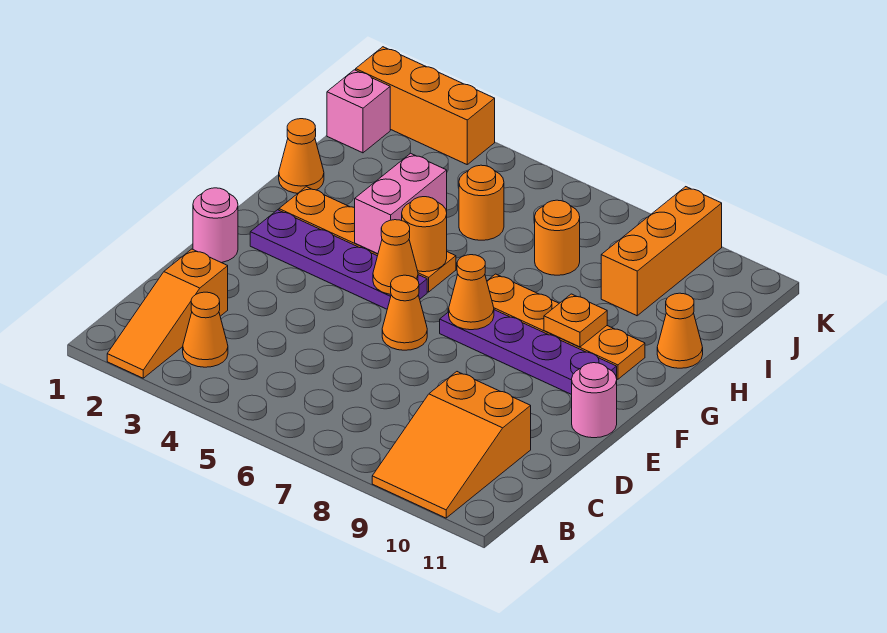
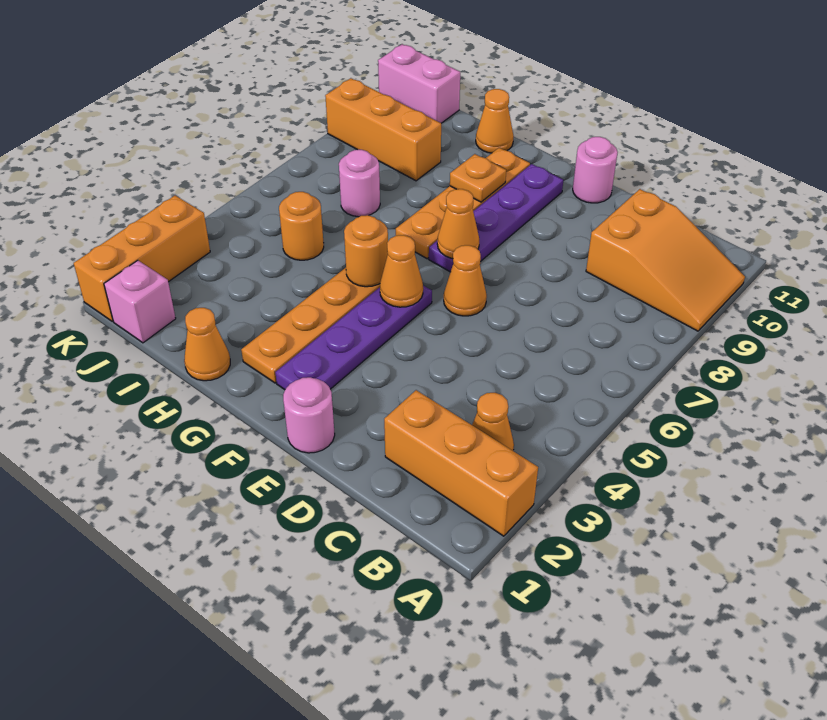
orange slope A2:C2 level 1 top C -> orange brick A2:C2 level 1
pink brick G4:H4 level 2 -> pink brick J11:K11 level 1
orange round brick I7 level 1 -> pink round brick I7 level 1

